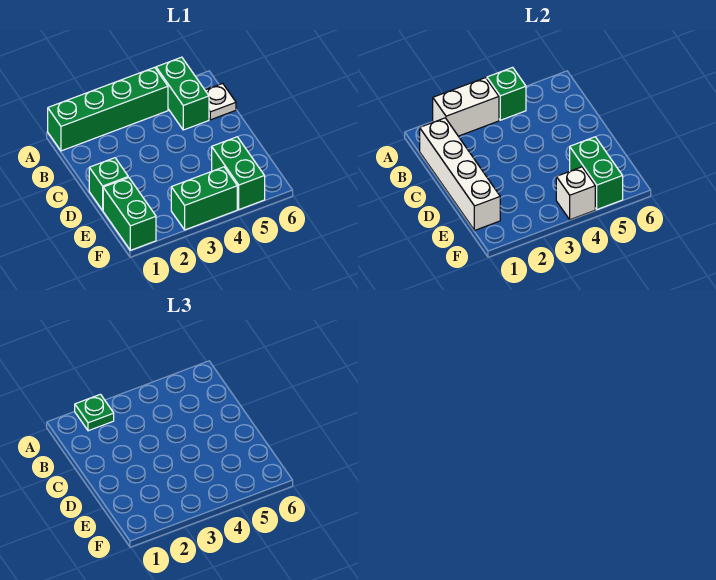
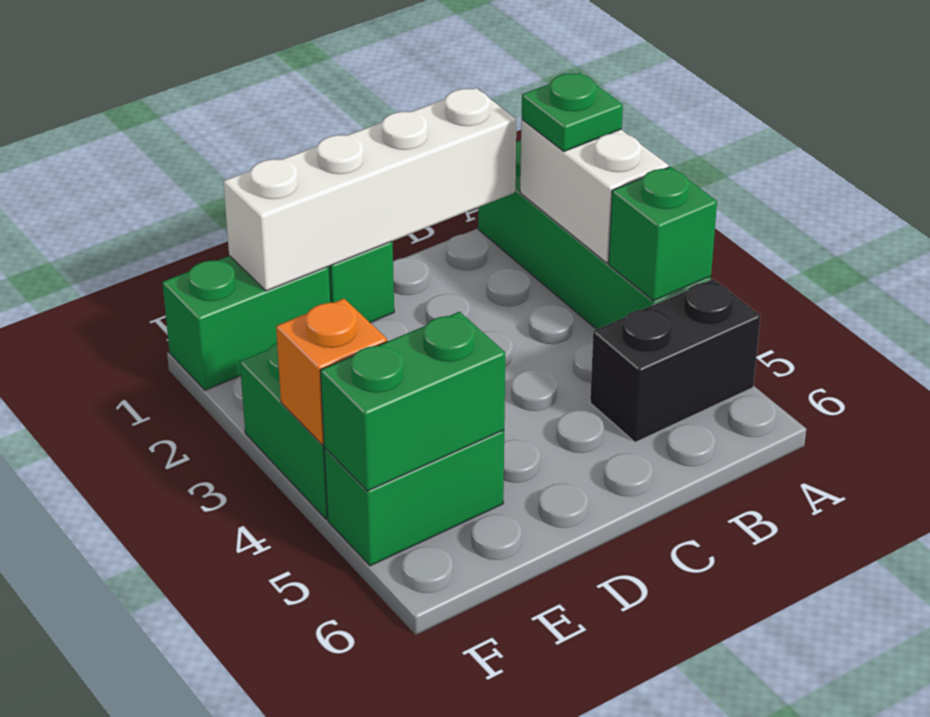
green brick A5:B5 level 1 -> black brick A5:B5 level 1
white plate B6 level 1 -> none
white brick F4 level 2 -> orange brick F4 level 2

